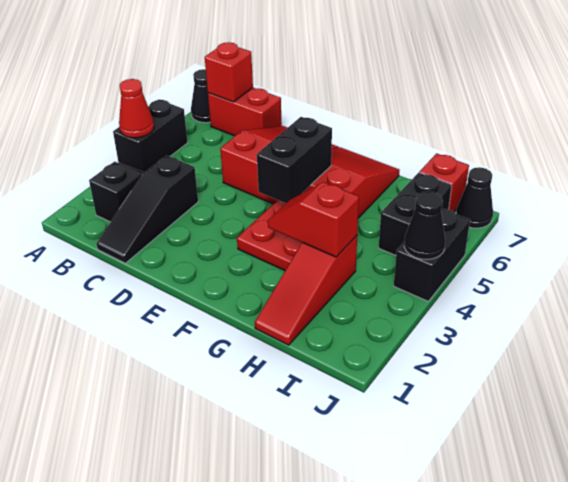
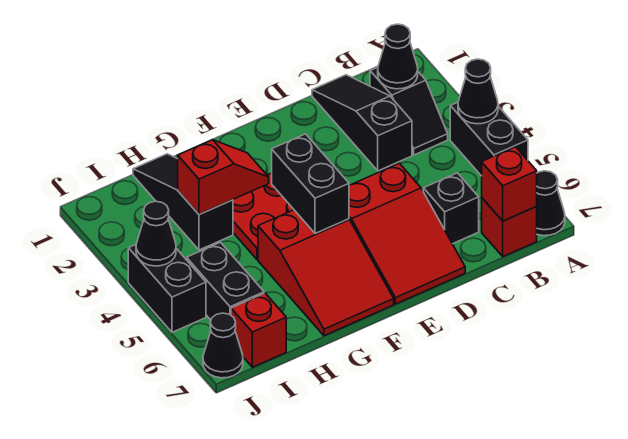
red cone A4 level 2 -> black cone A4 level 2
none -> black cone B2 level 2
red brick B7:C7 level 1 -> red brick B7 level 1
none -> black brick C6 level 1
red slope H1:H3 level 1 top 3 -> black slope H1:H3 level 1 top 3

